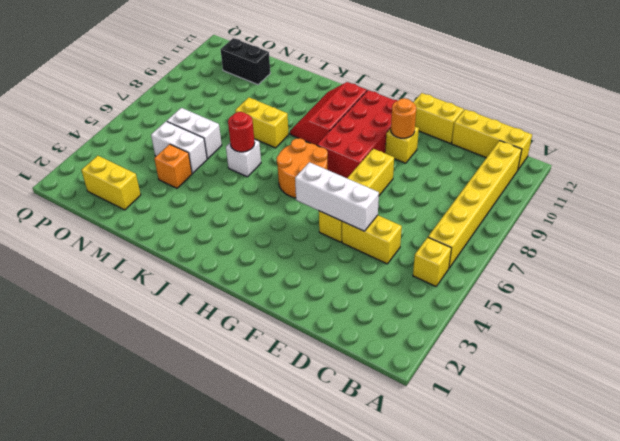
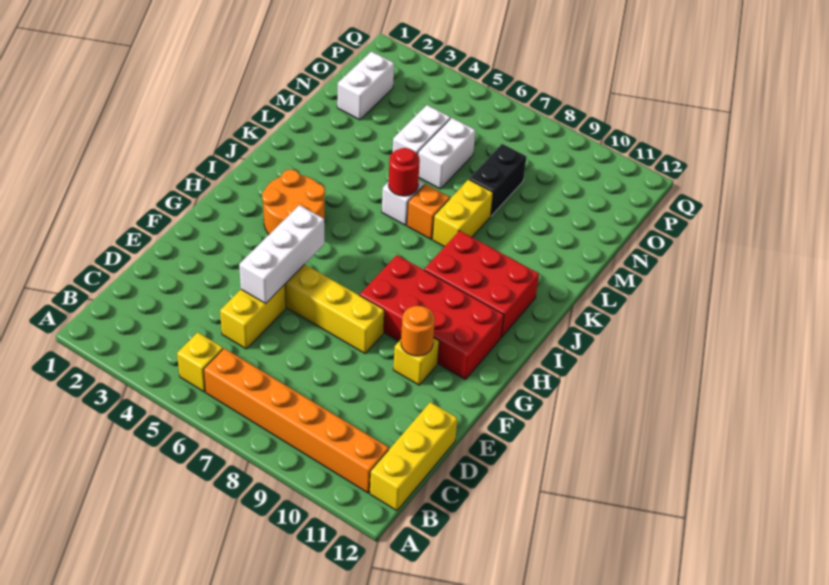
yellow brick B6:B11 level 1 -> orange brick B6:B11 level 1
yellow brick E12:F12 level 1 -> none
orange round brick H6:I7 level 1 -> orange round brick H3:I4 level 1
red slope I9:J11 level 1 top I -> red brick I9:J11 level 1
orange brick M4 level 1 -> orange brick K7 level 1
yellow brick N2:O2 level 1 -> white brick N2:O2 level 1
black brick N11:O11 level 1 -> black brick M8:N8 level 1

